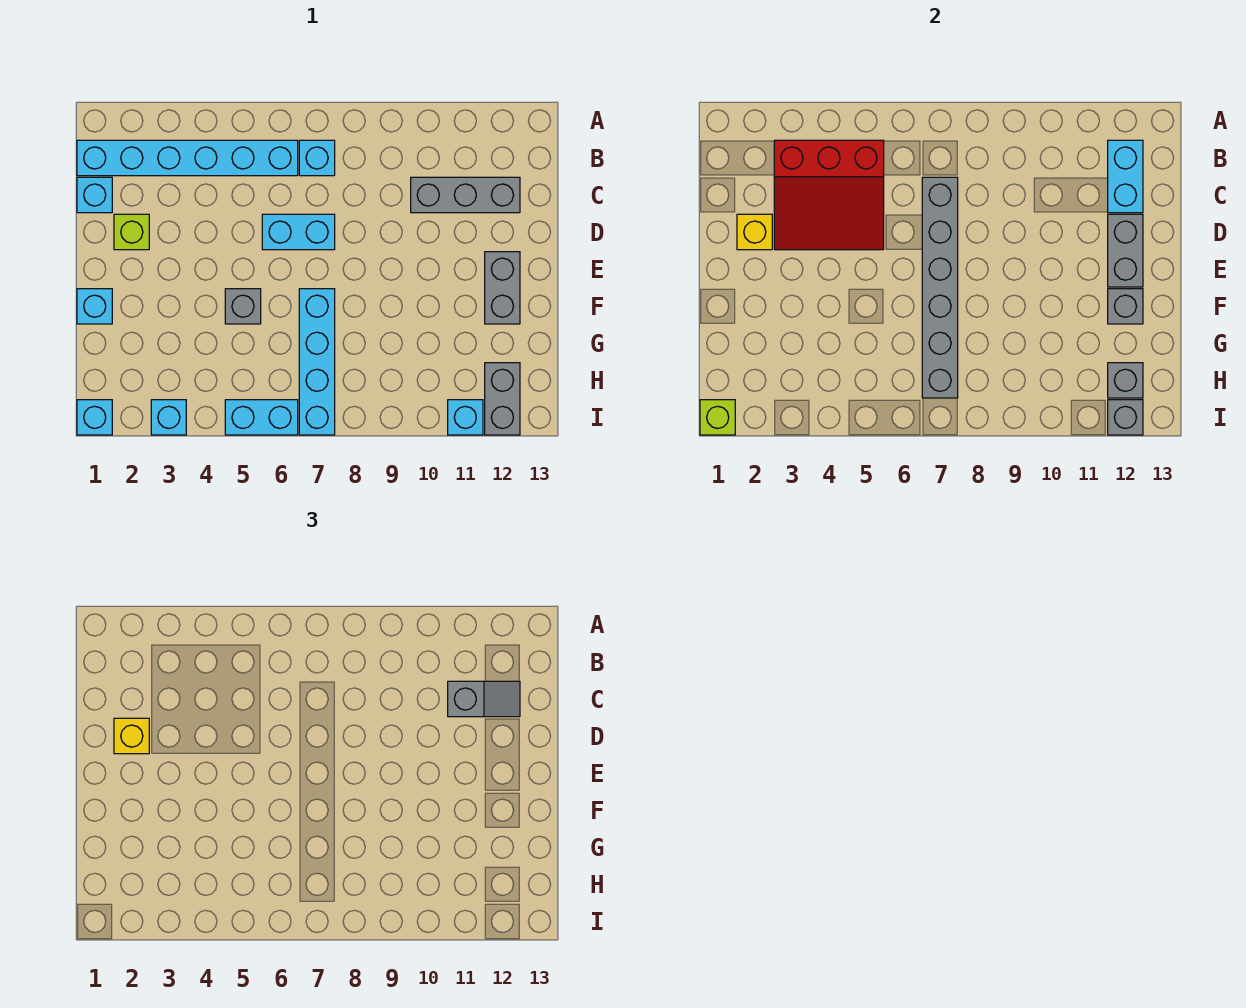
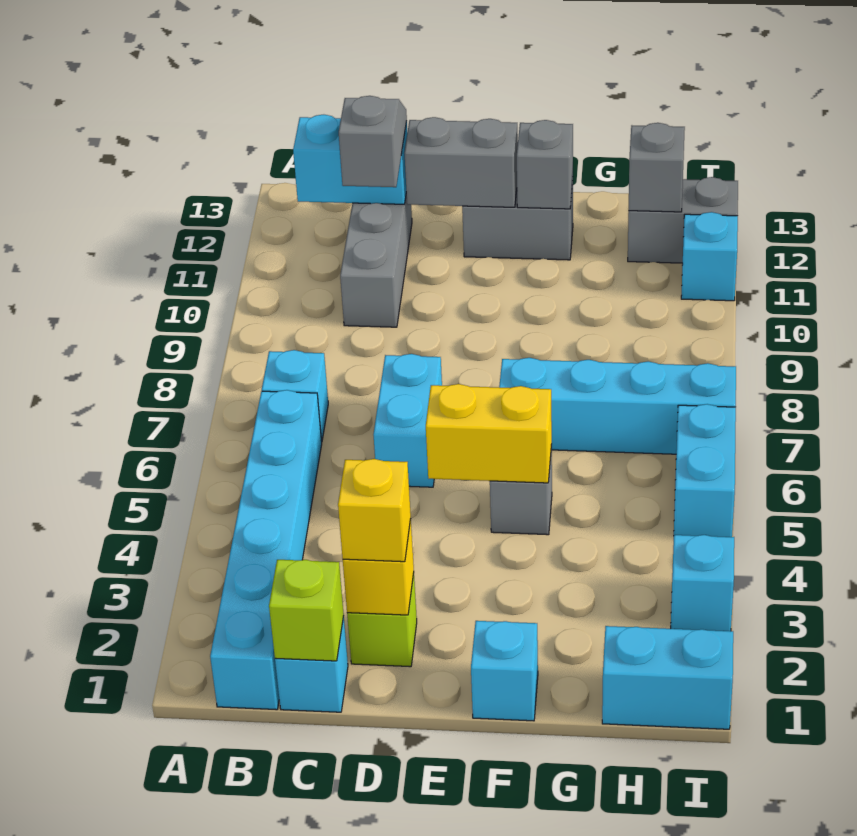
red slope B3:D5 level 2 top B -> none
grey brick C7:H7 level 2 -> none
none -> yellow brick E5:F5 level 2
cyan brick I1 level 1 -> cyan brick H1:I1 level 1
lime brick I1 level 2 -> lime brick C1 level 2
grey brick I12 level 2 -> none

